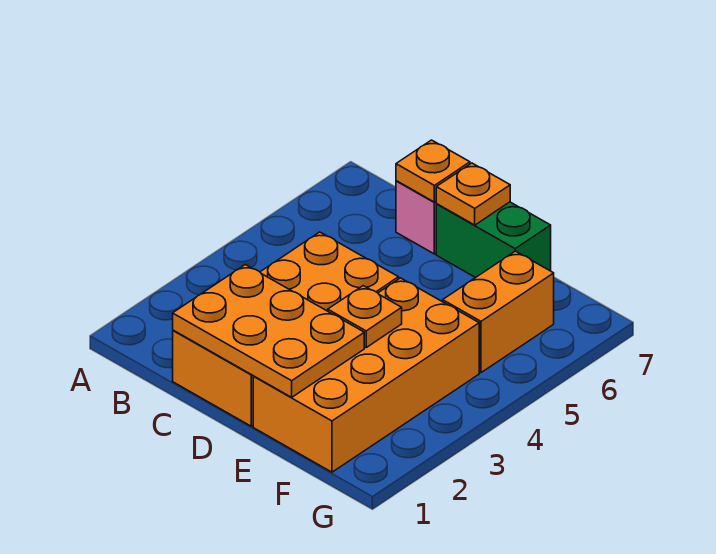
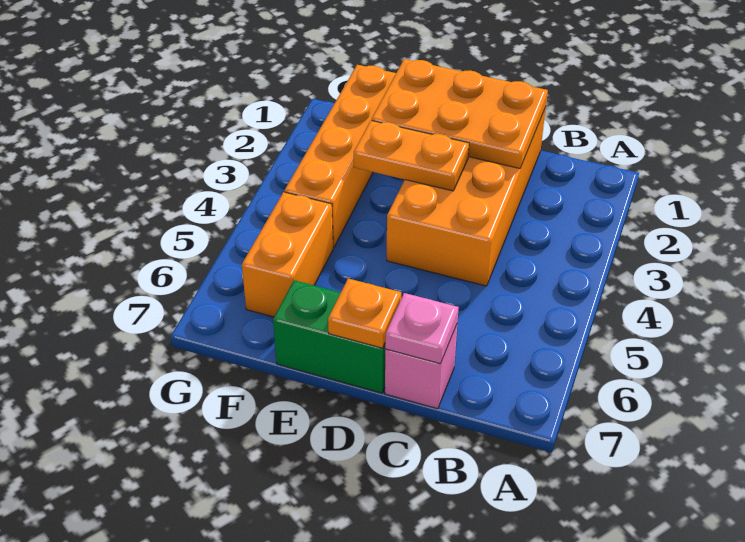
orange plate C7 level 2 -> pink plate C7 level 2
orange brick E1:F4 level 1 -> orange brick F1:F4 level 1
orange plate E3 level 2 -> orange plate D3:E3 level 2

